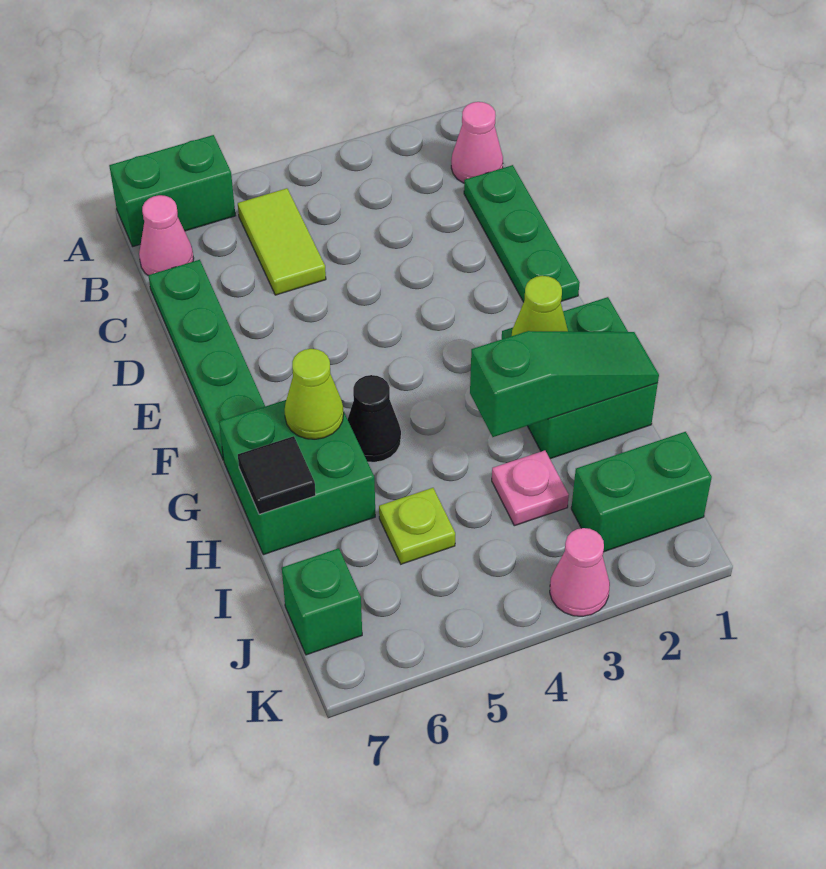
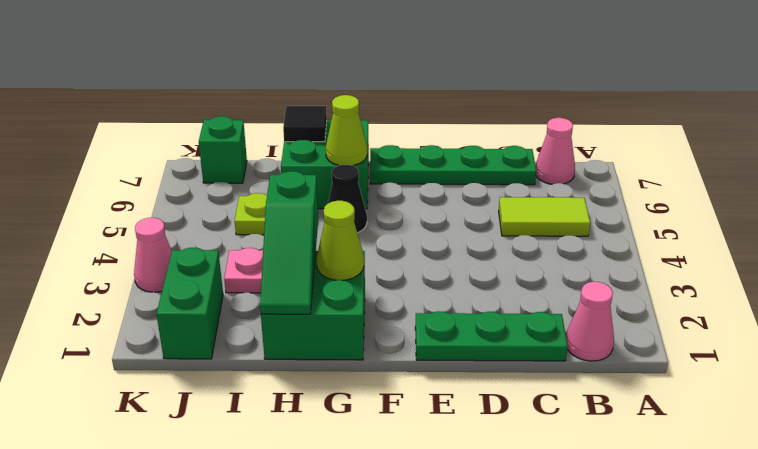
green brick A6:A7 level 1 -> none

